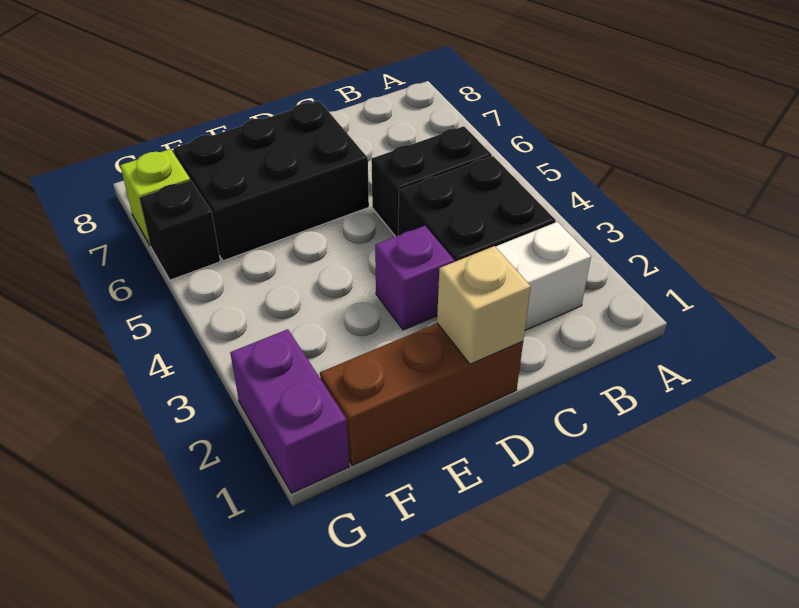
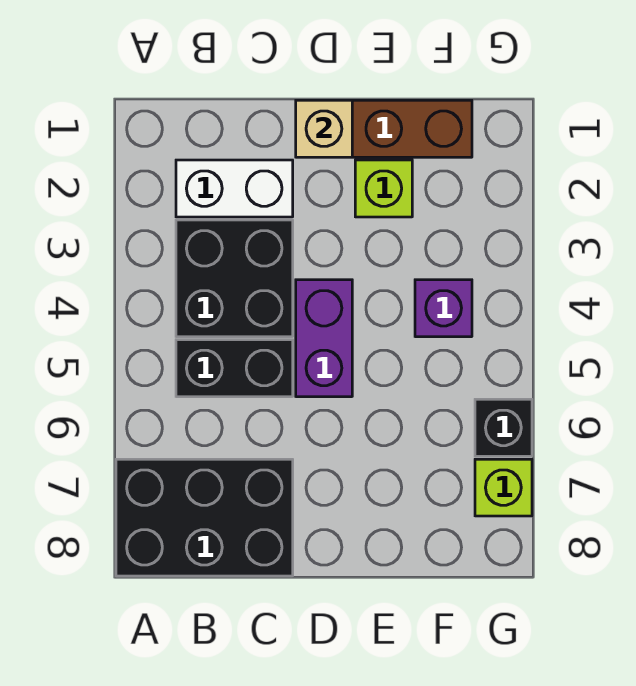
purple brick D3 level 1 -> purple brick F4 level 1
black brick D6:F7 level 1 -> black brick A7:C8 level 1
none -> lime brick E2 level 1
purple brick G1:G2 level 1 -> purple brick D4:D5 level 1

